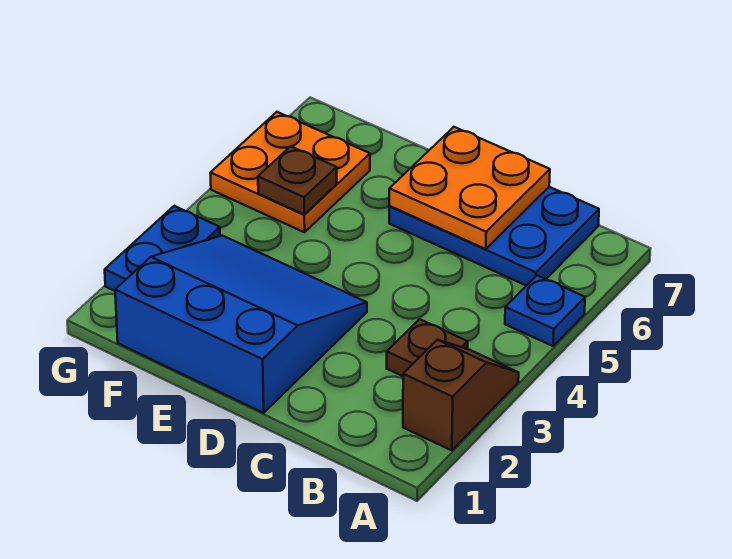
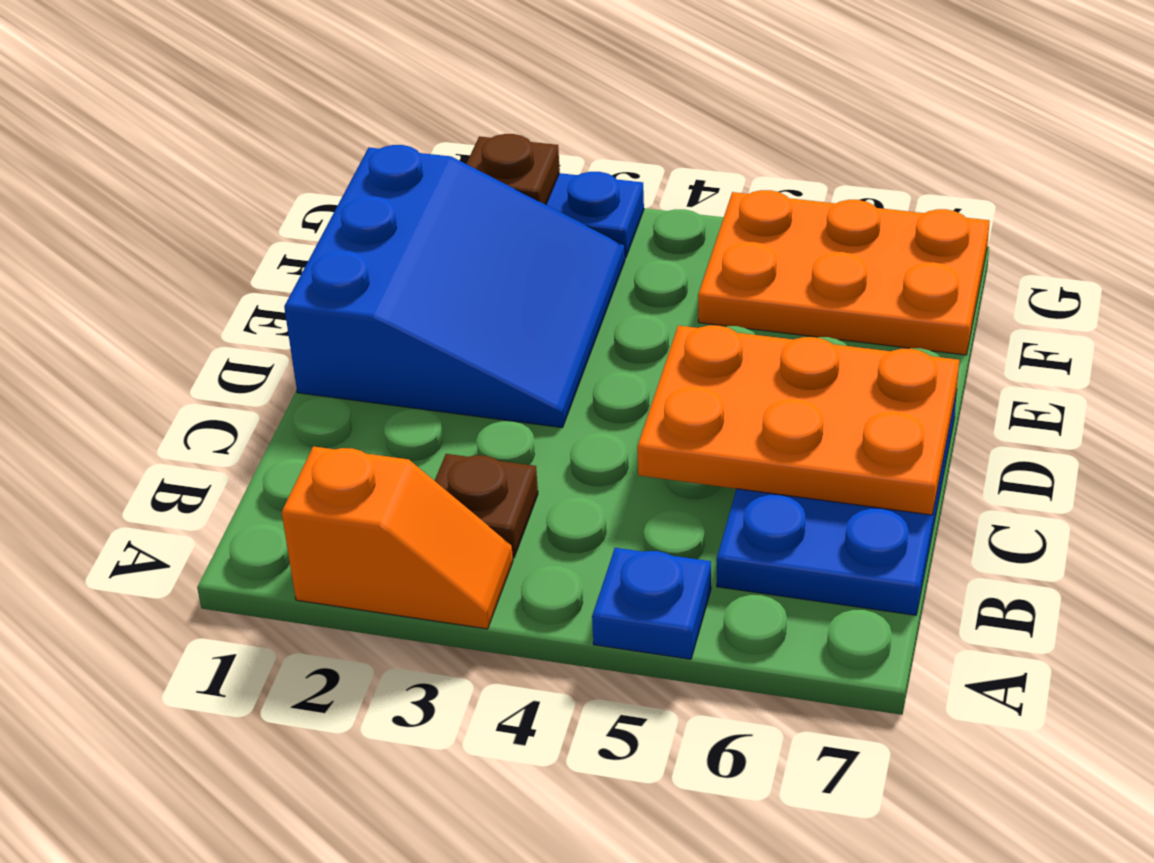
brown slope A2:A3 level 1 top 2 -> orange slope A2:A3 level 1 top 2
orange plate C6:D7 level 2 -> orange plate C5:D7 level 2
orange plate F5:G6 level 1 -> orange plate F5:G7 level 1
brown plate F5 level 2 -> brown plate G2 level 2

